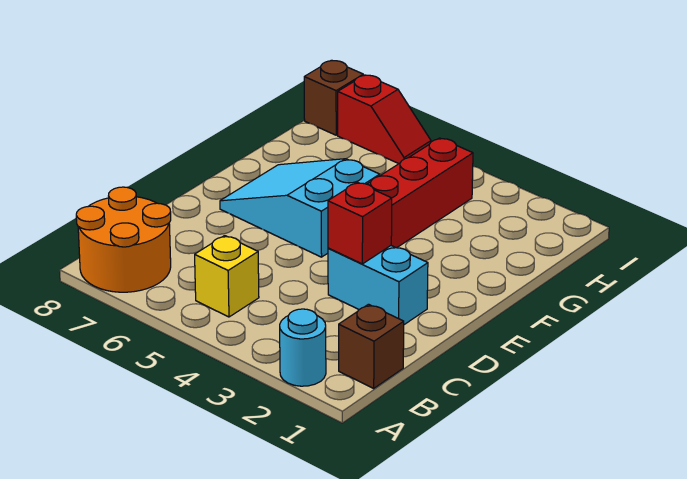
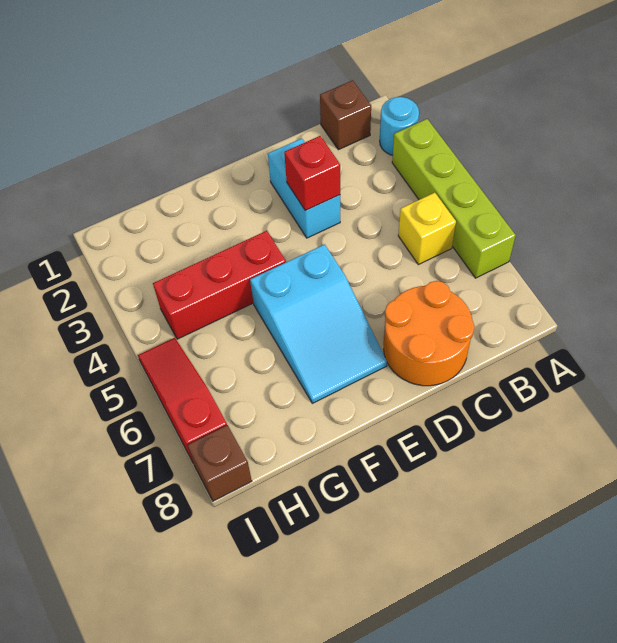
none -> lime brick A3:A6 level 1
orange round brick A7:B8 level 1 -> orange round brick C7:D8 level 1
red slope I6:I7 level 1 top 7 -> red slope I5:I7 level 1 top 7

